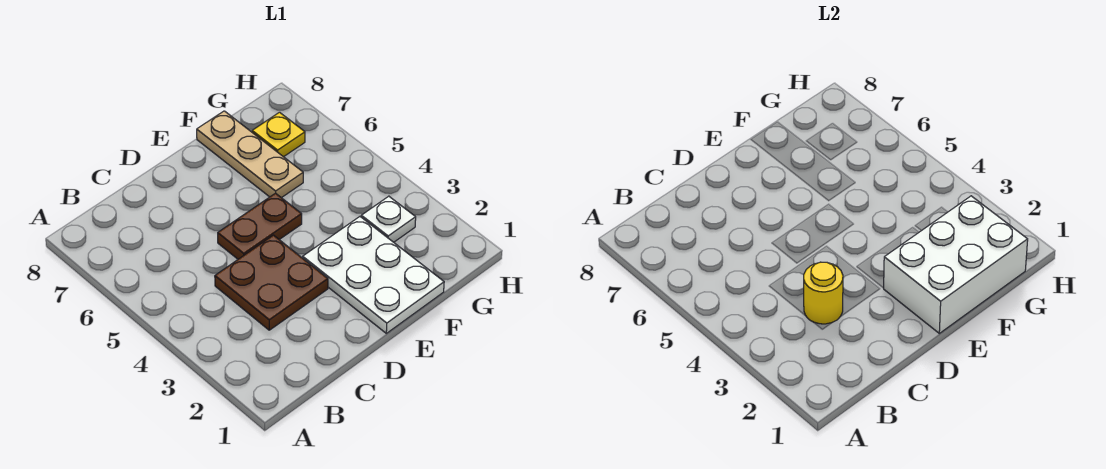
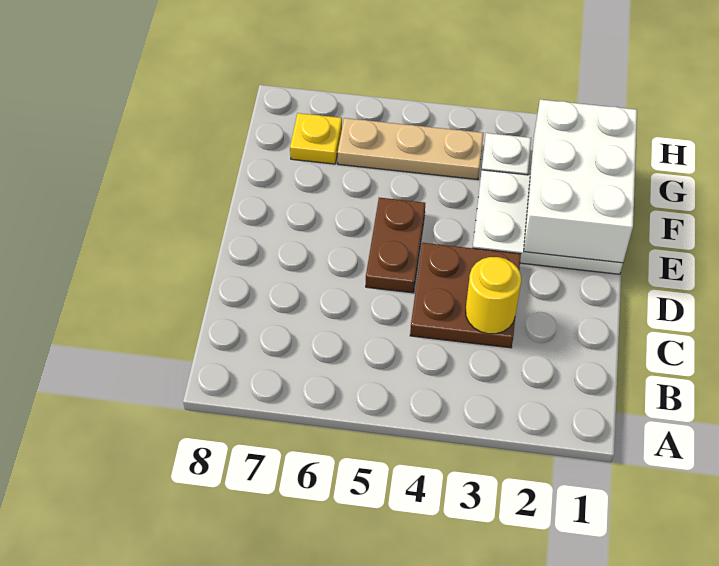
tan plate F6:F8 level 1 -> tan plate G4:G6 level 1

